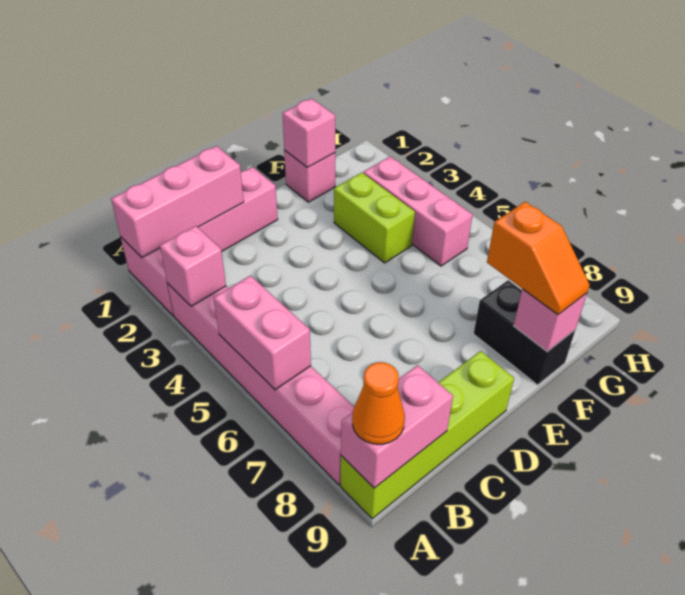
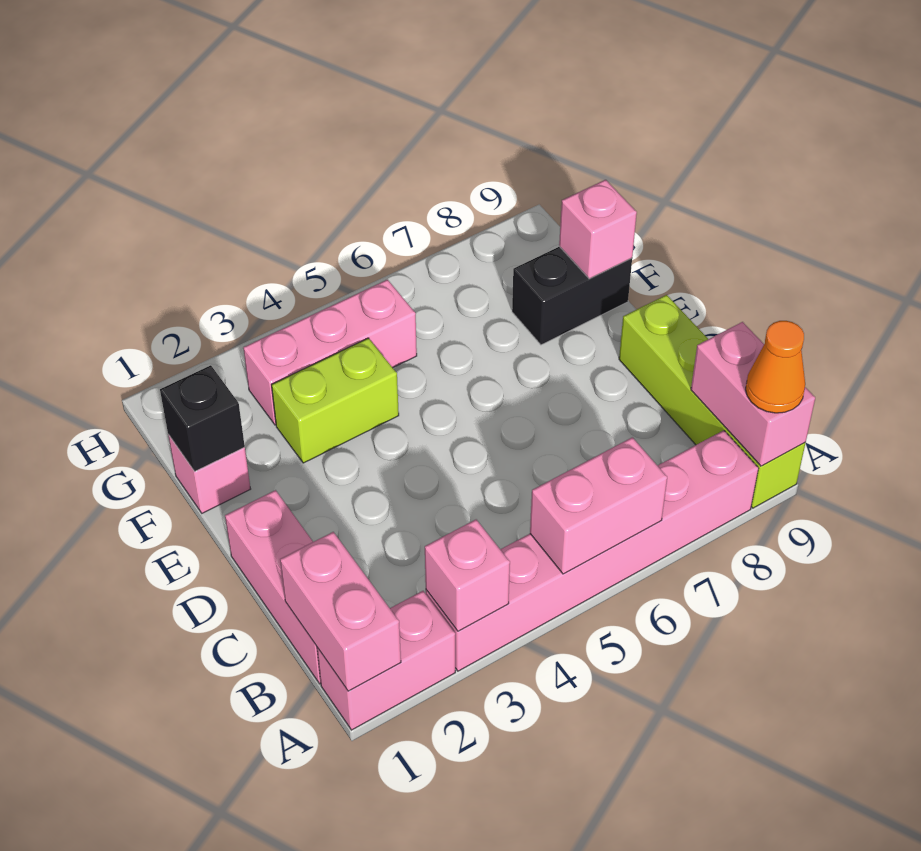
pink brick A1:C1 level 2 -> pink brick A1:B1 level 2
pink brick F1 level 2 -> black brick F1 level 2
orange slope F8:F9 level 3 top 8 -> none

